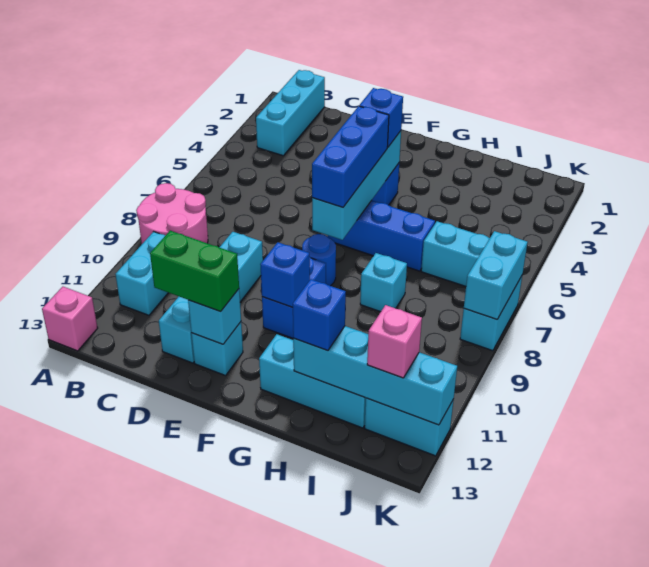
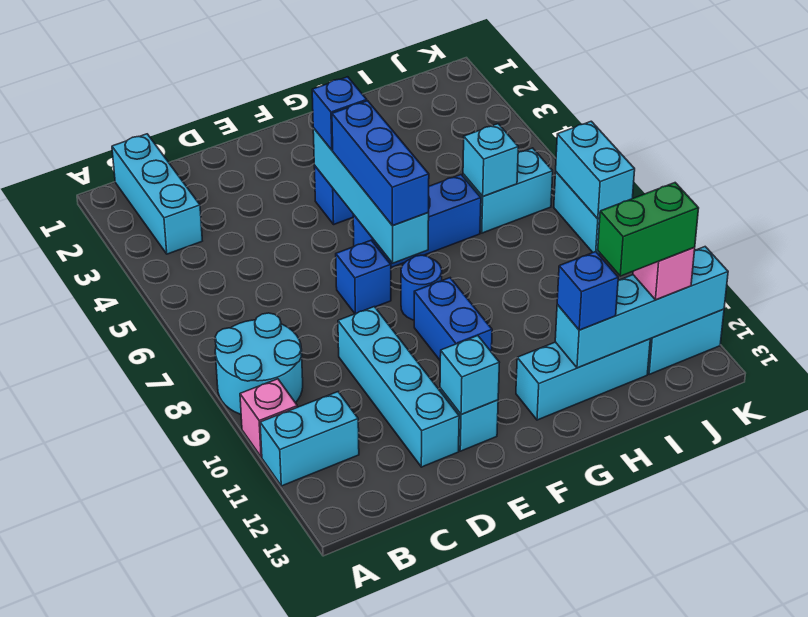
pink round brick A8:B9 level 1 -> cyan round brick A8:B9 level 1
pink brick A13 level 1 -> pink brick A10 level 1
cyan brick B10:B11 level 1 -> cyan brick A11:B11 level 1
green brick D12:E12 level 3 -> green brick I12:J12 level 4
blue brick F10 level 2 -> blue brick E7 level 1
cyan brick H8 level 1 -> cyan brick I6 level 2

